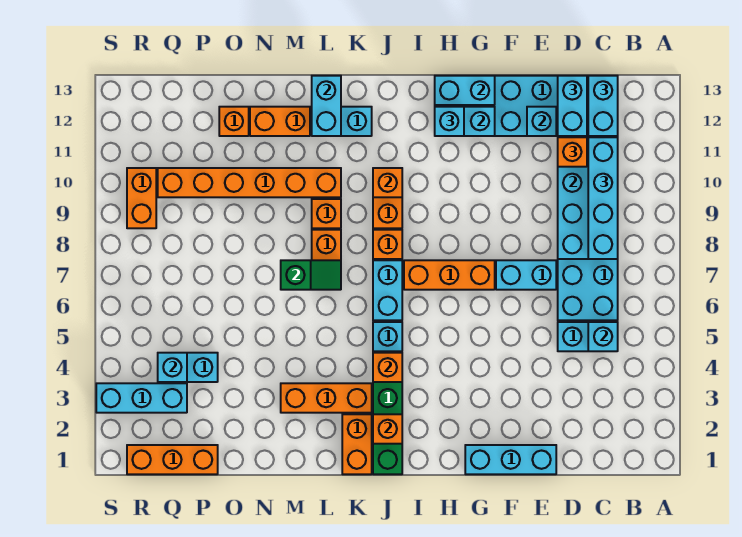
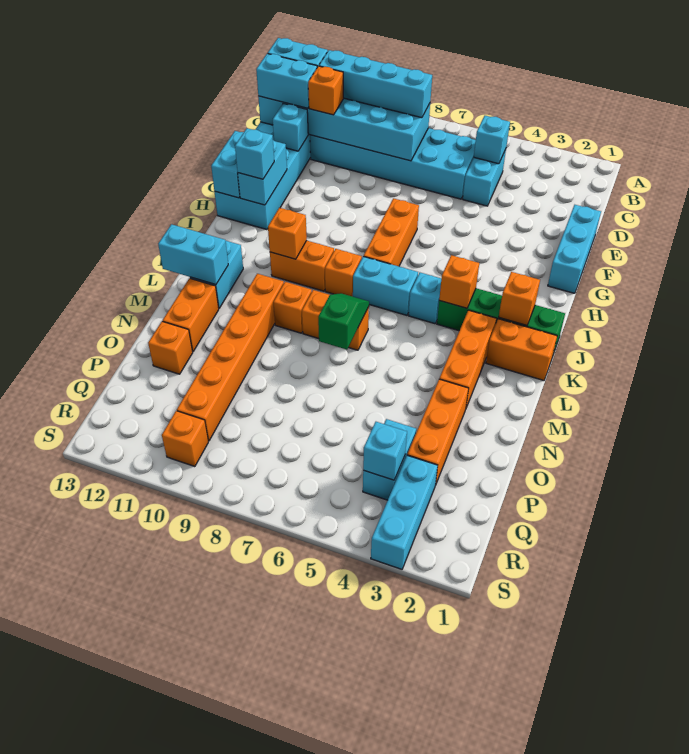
cyan brick E7:F7 level 1 -> none
orange brick P1:R1 level 1 -> orange brick N3:P3 level 1
orange brick R9:R10 level 1 -> orange brick R10 level 1

